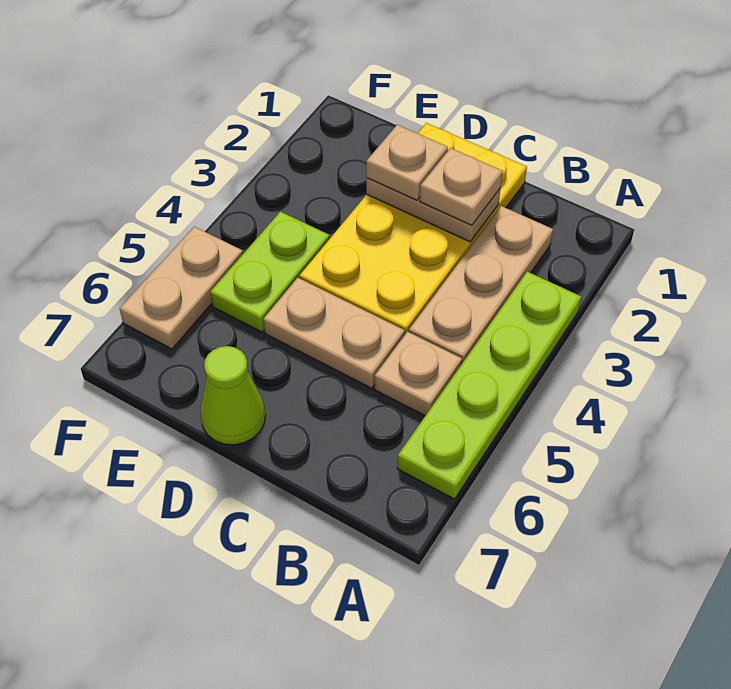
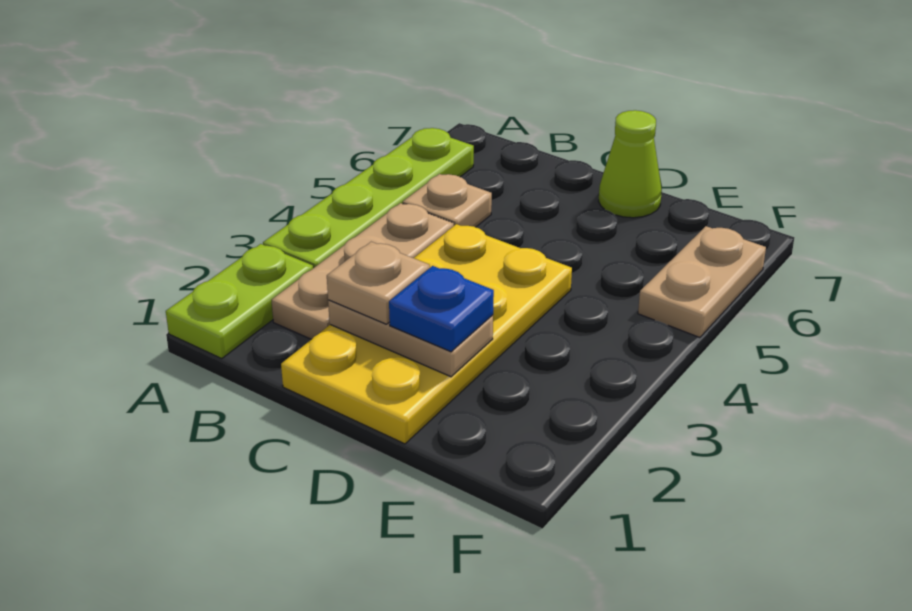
tan plate C5:D5 level 1 -> none
tan plate D2 level 3 -> blue plate D2 level 3
lime plate E4:E5 level 1 -> lime plate A1:A2 level 1

